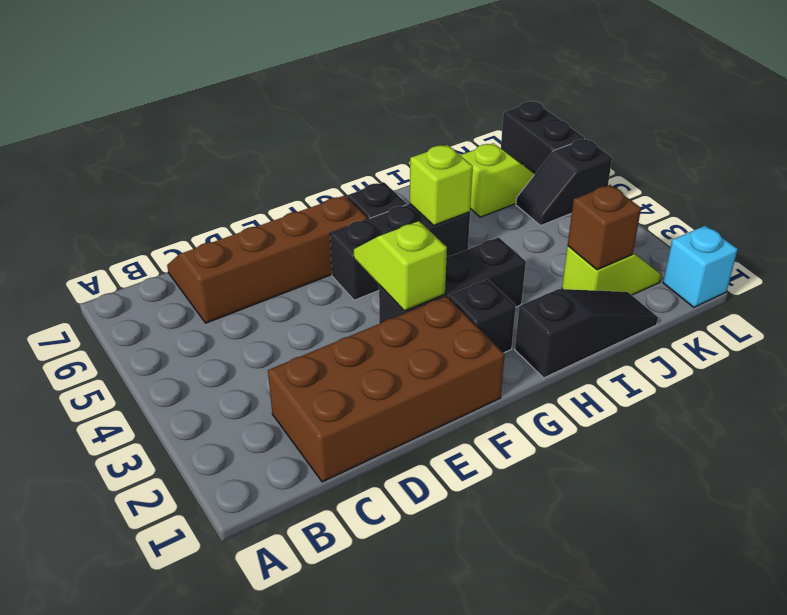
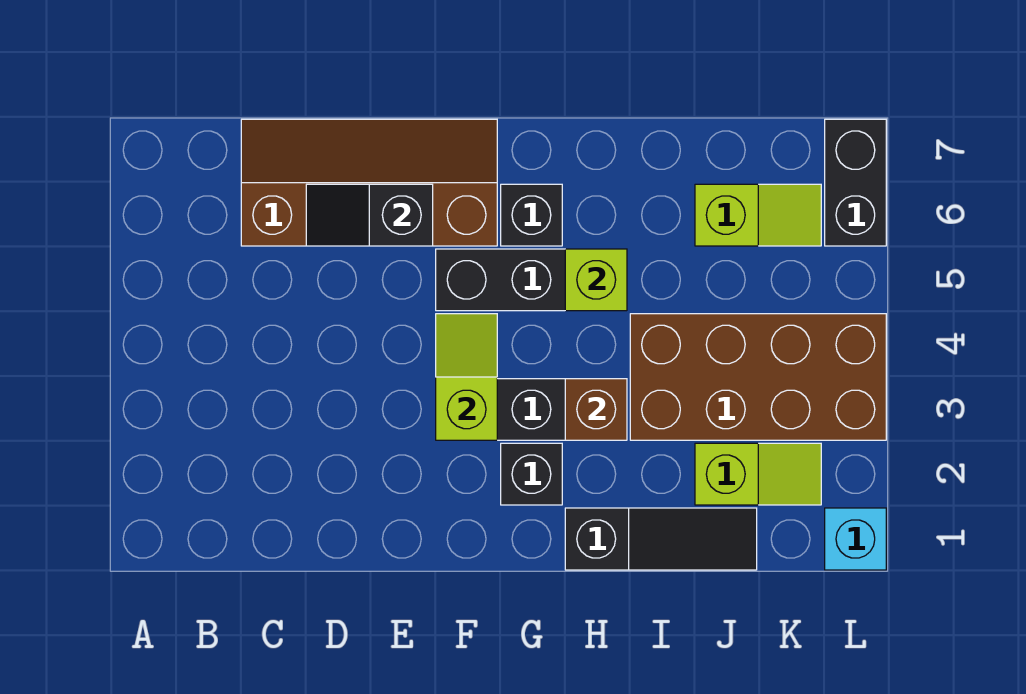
brown brick C1:F2 level 1 -> brown brick I3:L4 level 1
brown brick J2 level 2 -> brown brick H3 level 2
black slope K5:L5 level 1 top L -> black slope D6:E6 level 2 top E

